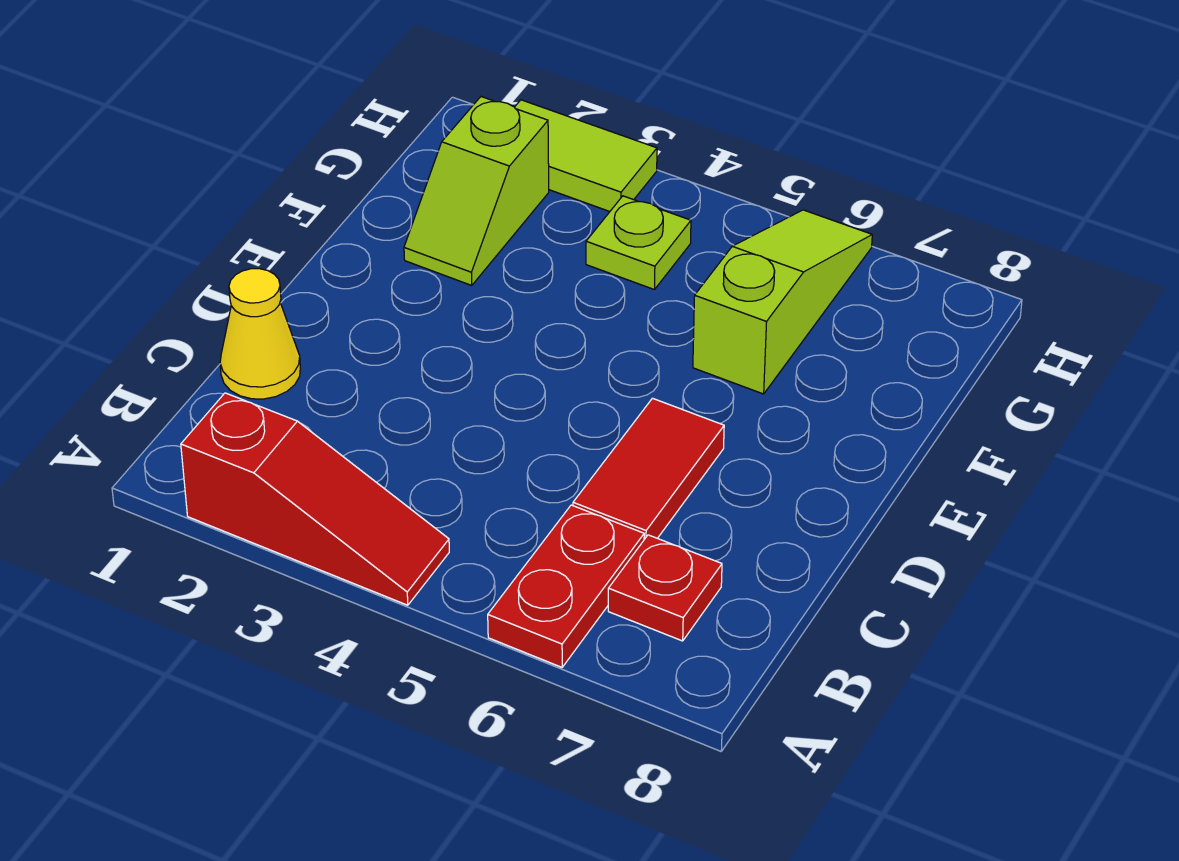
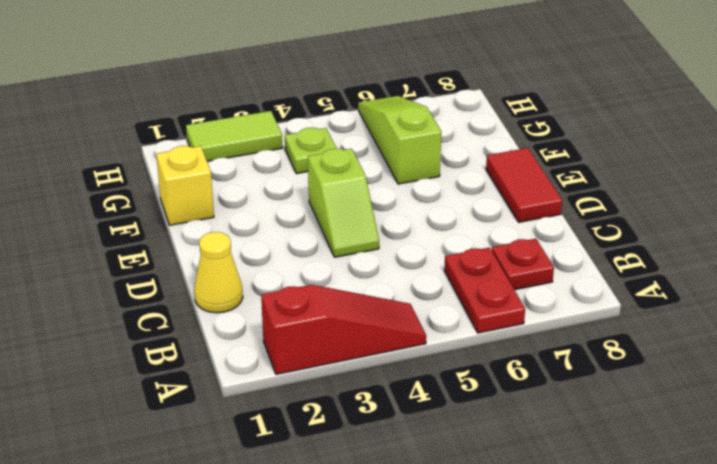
red tile C6:D6 level 1 -> red tile D8:E8 level 1
none -> yellow brick F1 level 1
lime slope F2:G2 level 1 top G -> lime slope D4:E4 level 1 top E

